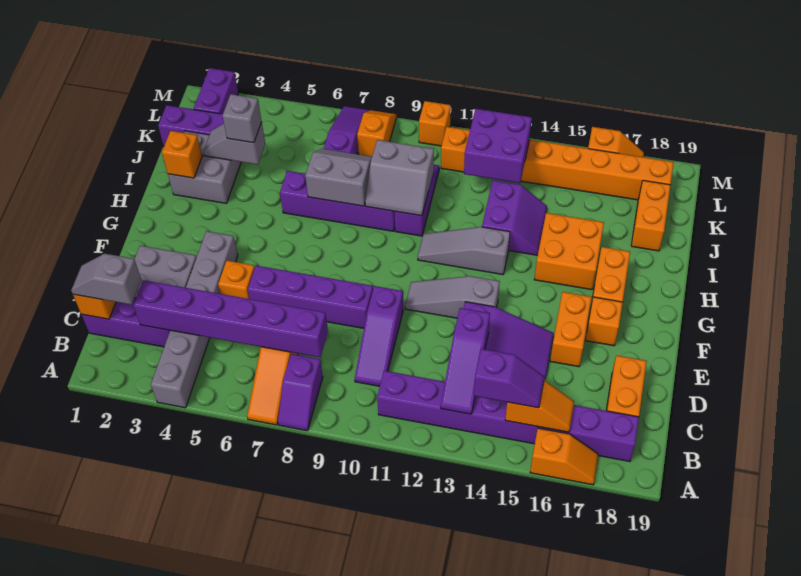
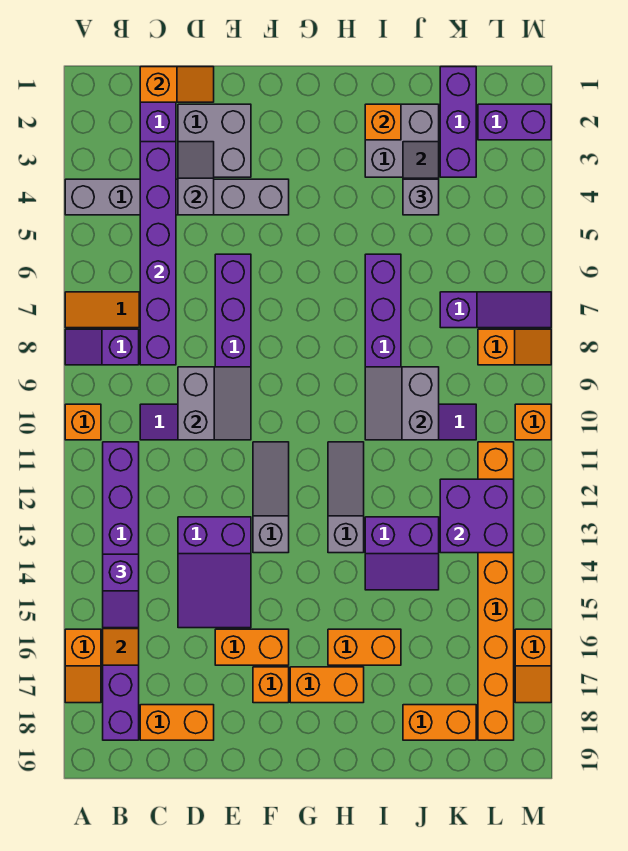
purple slope B13:D13 level 2 top D -> none
grey slope C1:C2 level 3 top 2 -> grey slope D3:D4 level 2 top 4
orange brick E5 level 1 -> orange brick A10 level 1
orange brick H15:I16 level 1 -> orange brick H16:I16 level 1
grey slope I7:J8 level 2 top I -> grey slope D9:E10 level 2 top D

